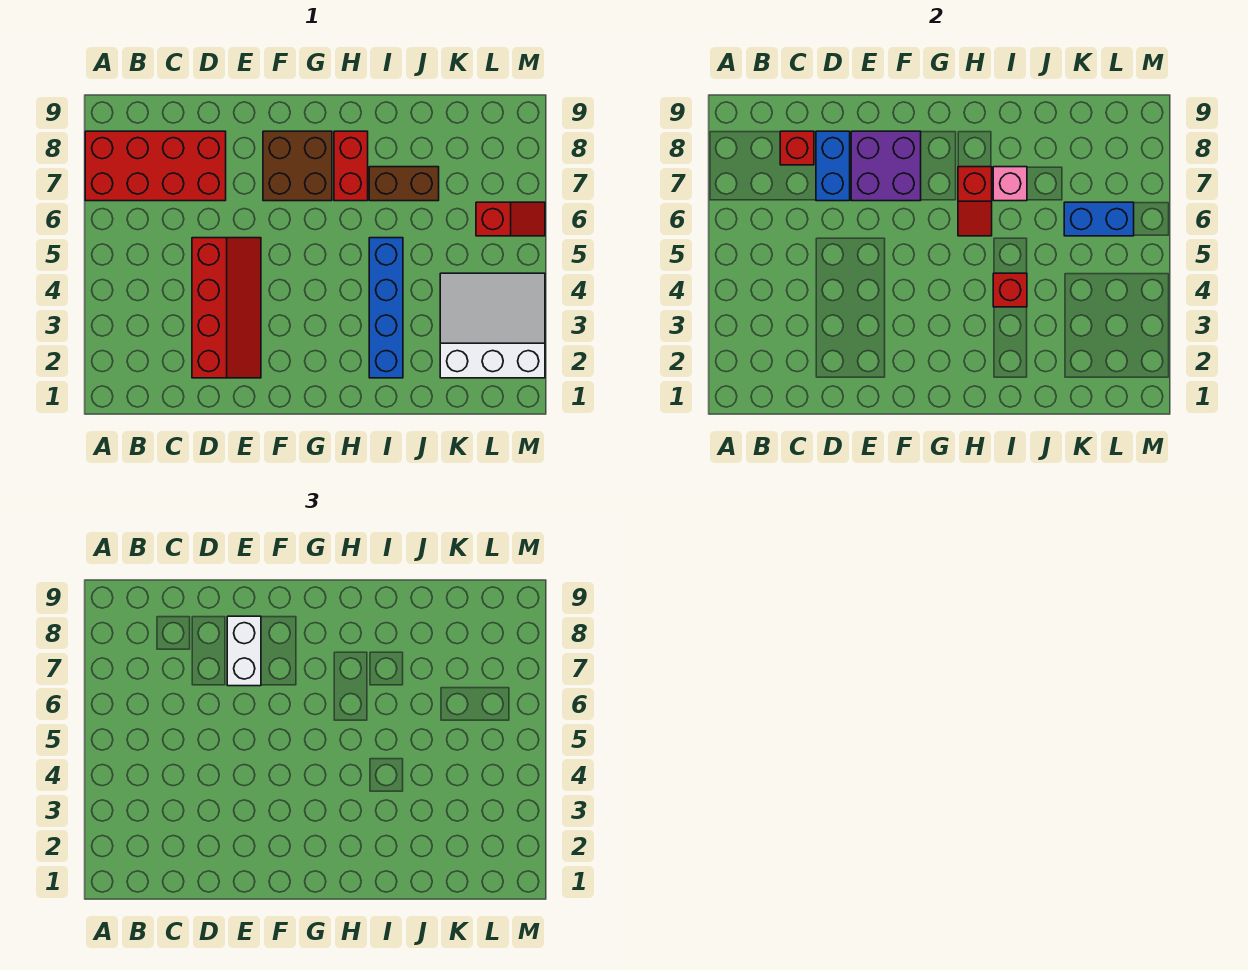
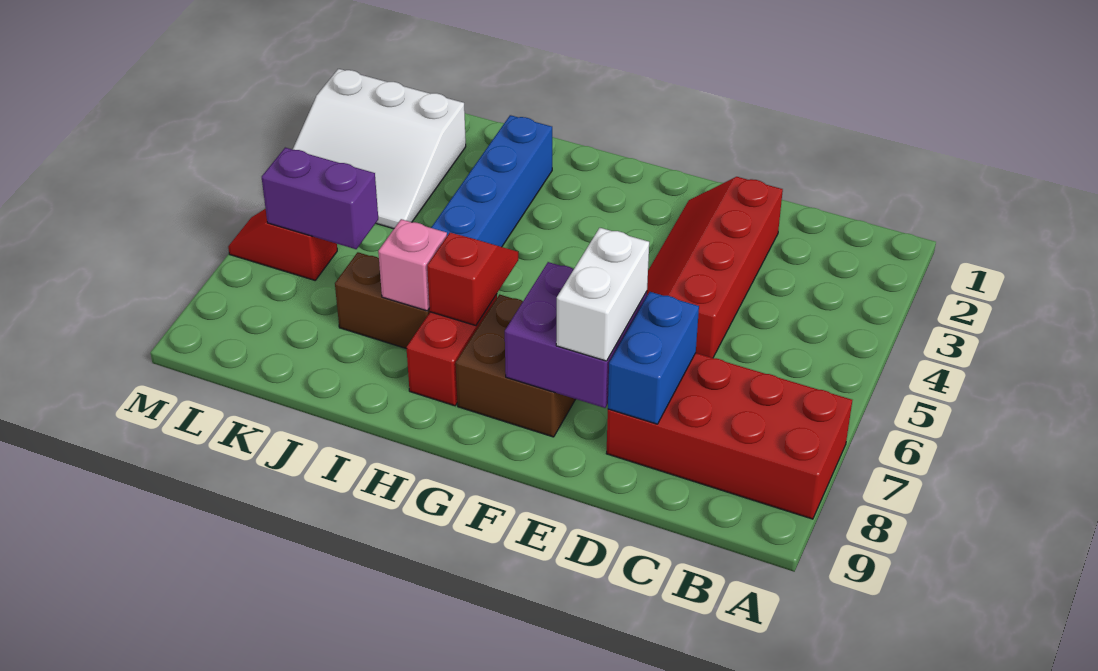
red brick C8 level 2 -> none
red brick I4 level 2 -> none
blue brick K6:L6 level 2 -> purple brick K6:L6 level 2

